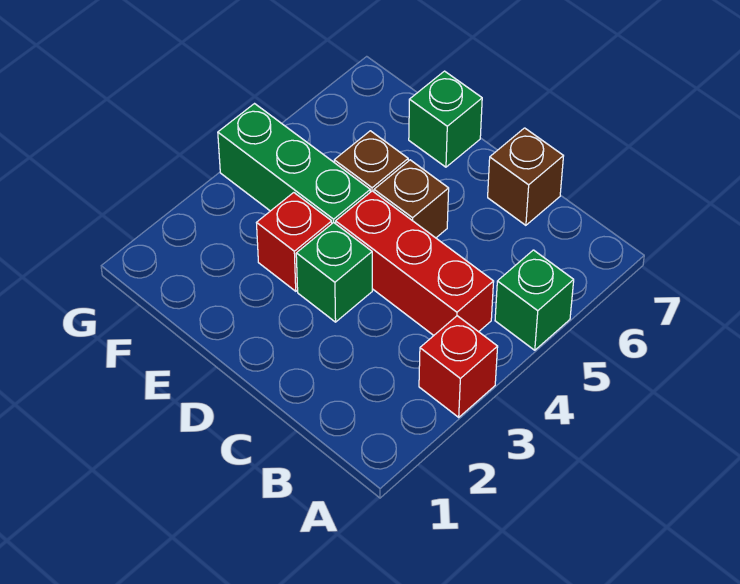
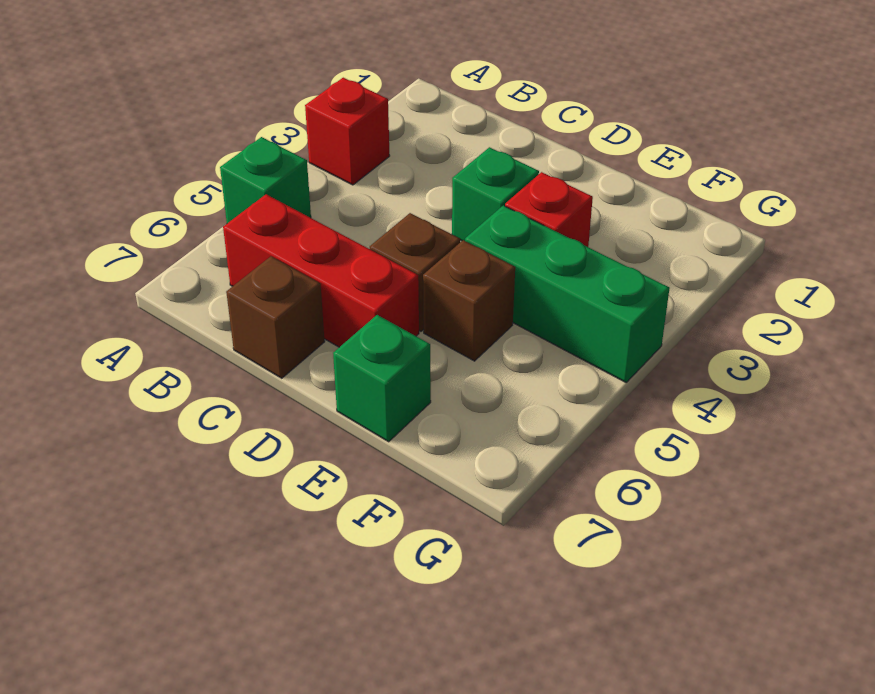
red brick B4:D4 level 1 -> red brick B6:D6 level 1

